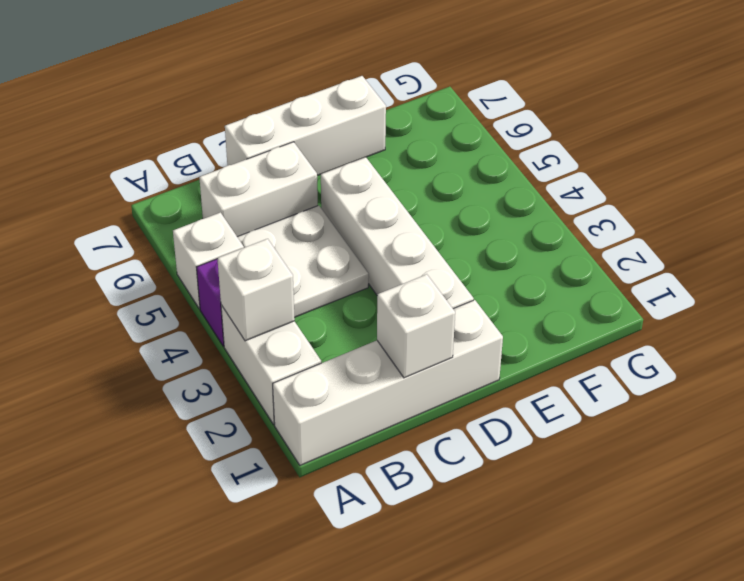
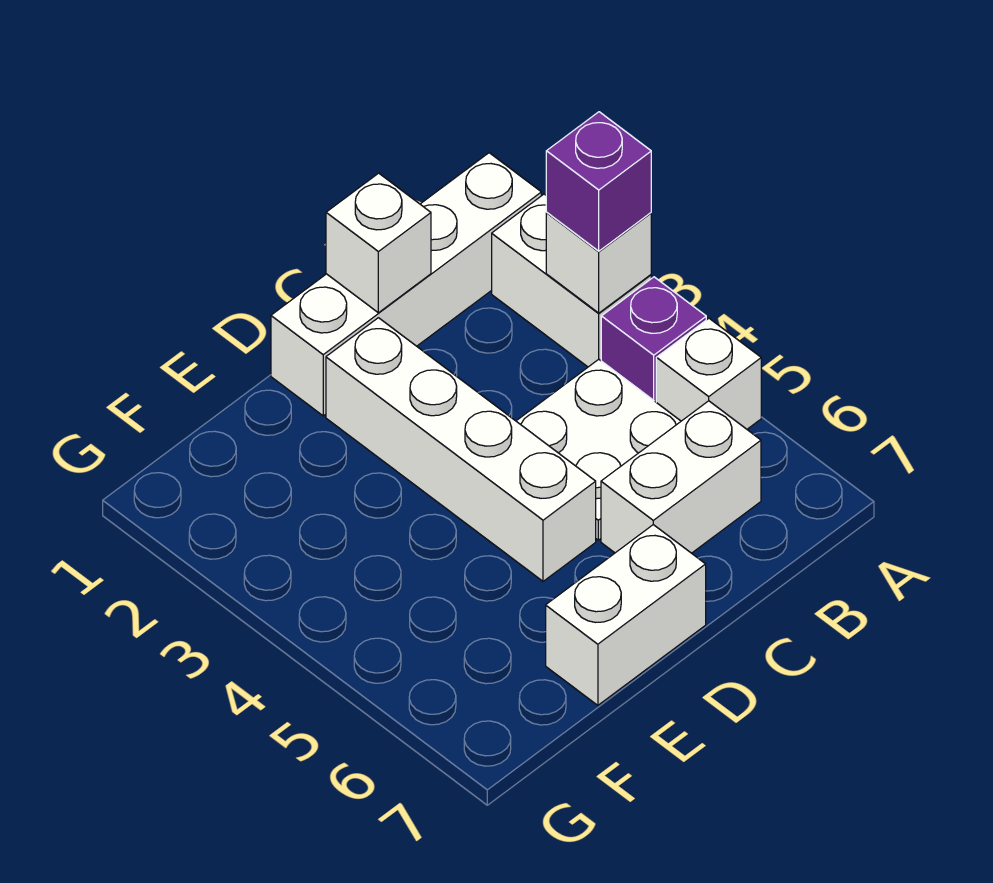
none -> purple brick A3 level 3
white brick C7:E7 level 1 -> white brick D7:E7 level 1

